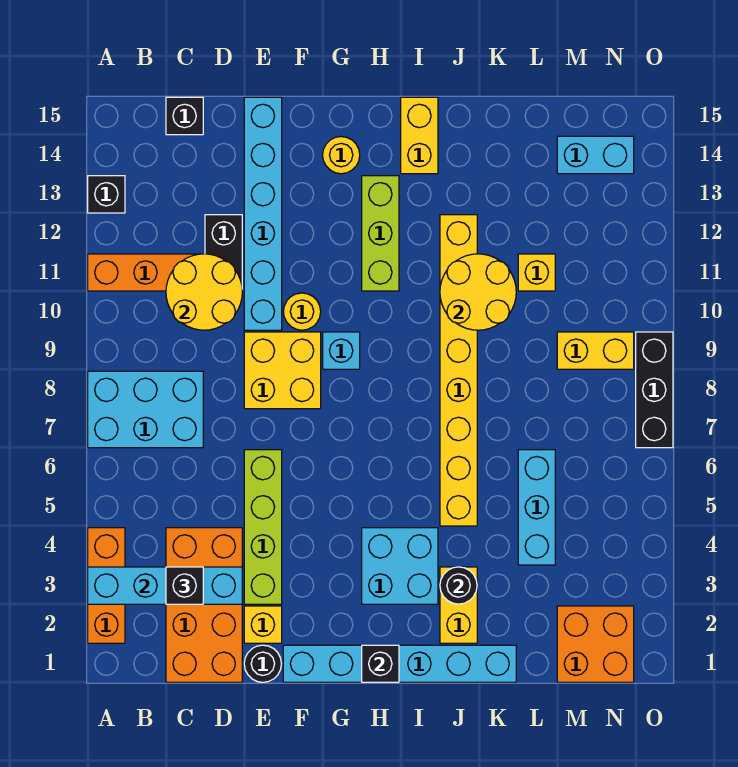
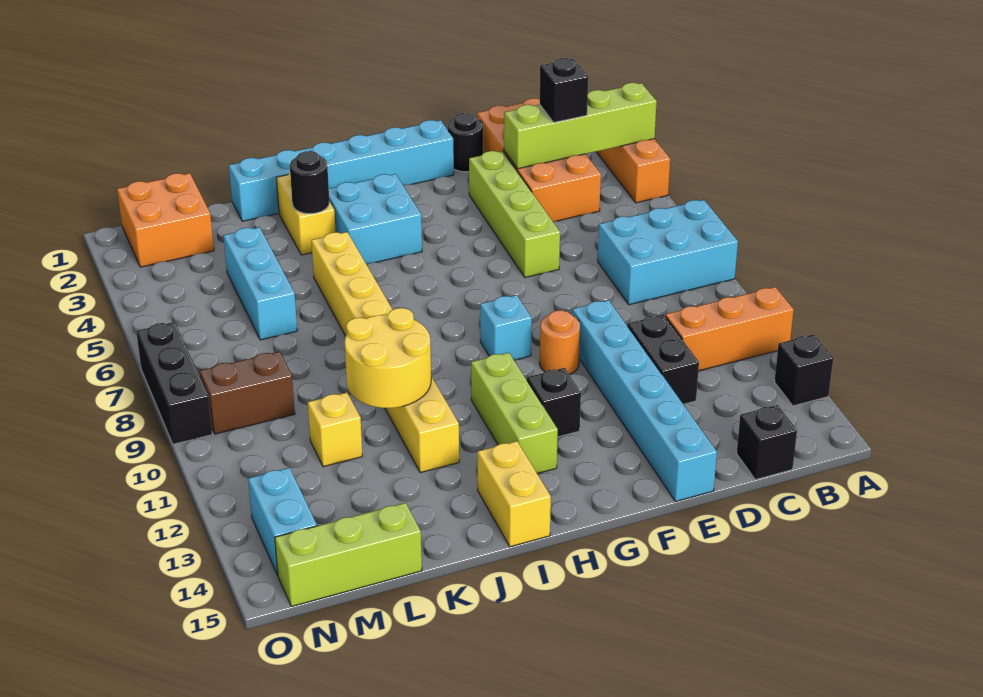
cyan brick A3:D3 level 2 -> lime brick A3:D3 level 2
yellow round brick C10:D11 level 2 -> none
yellow brick E2 level 1 -> none
yellow brick E8:F9 level 1 -> none
yellow round brick F10 level 1 -> orange round brick F10 level 1
yellow round brick G14 level 1 -> none
black brick H1 level 2 -> black brick G12 level 1
none -> lime brick L15:N15 level 1
yellow brick M9:N9 level 1 -> brown brick M9:N9 level 1
cyan brick M14:N14 level 1 -> cyan brick N13:N14 level 1

